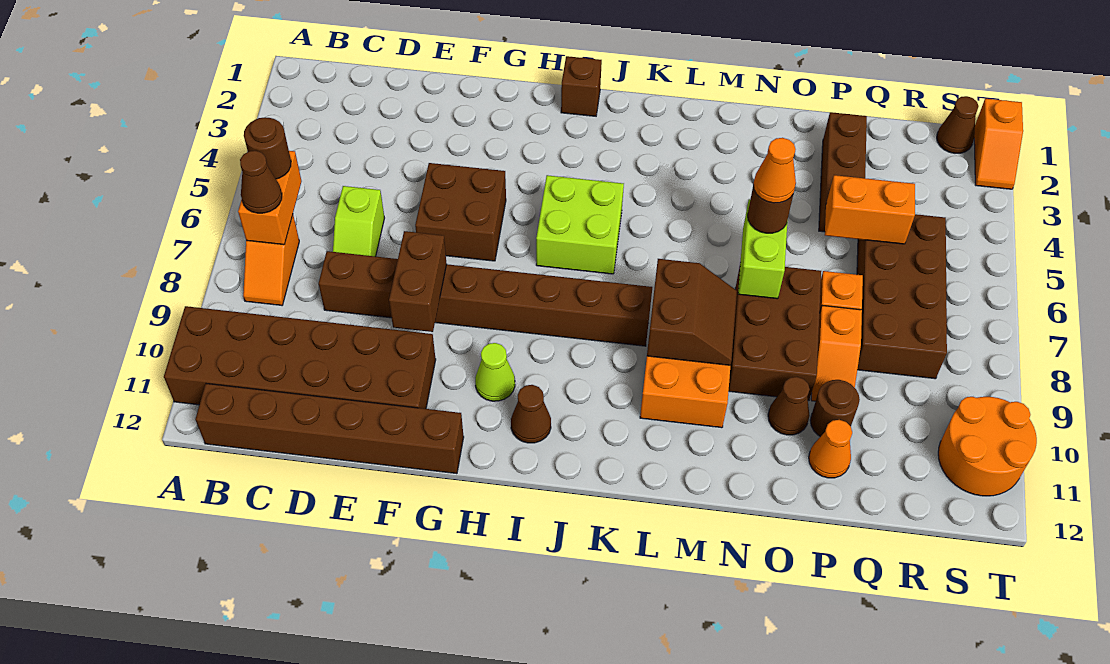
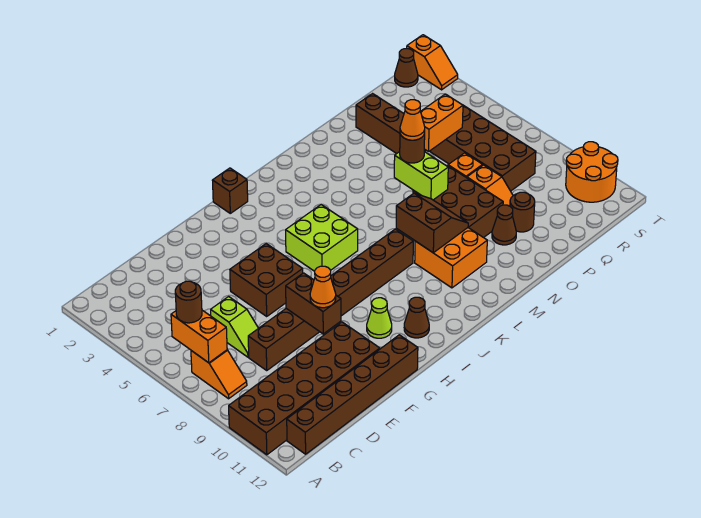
brown cone B7 level 3 -> none
orange cone P11 level 1 -> orange cone F9 level 3

